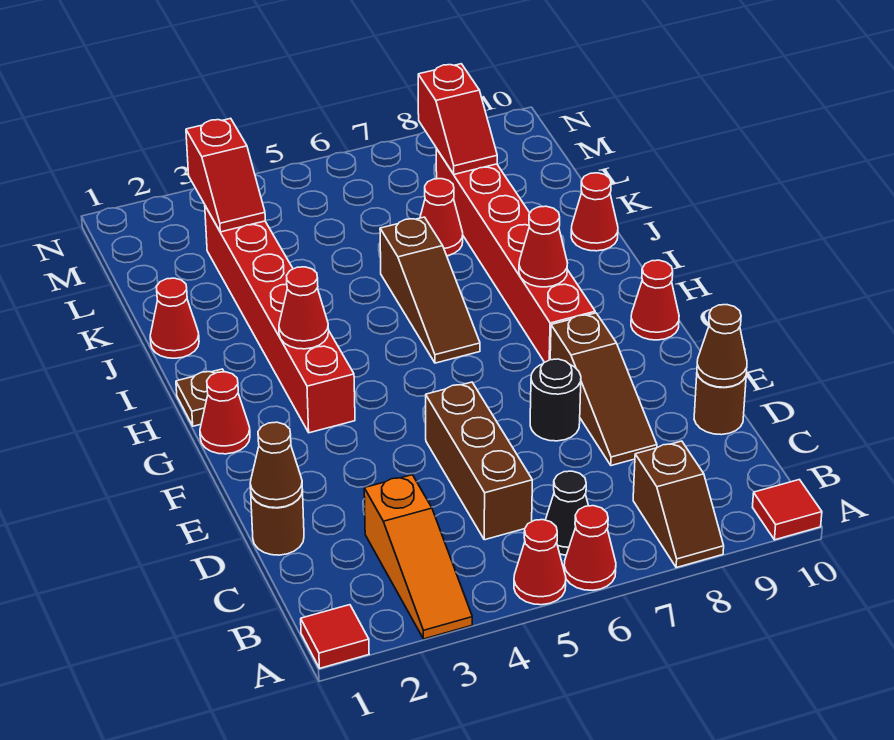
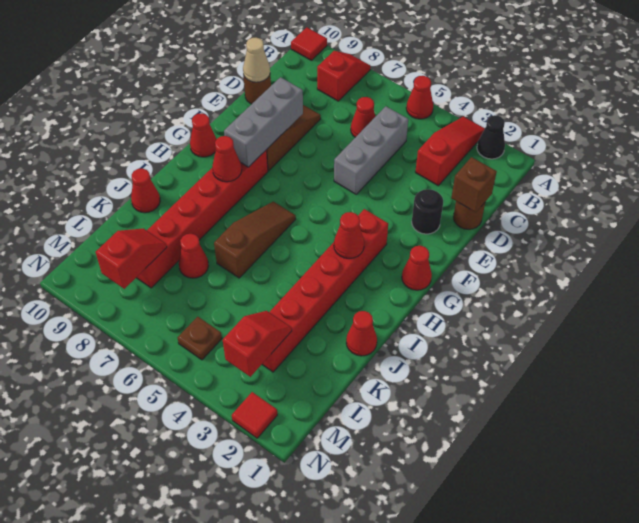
red tile A1 level 1 -> red tile N2 level 1
orange slope A3:C3 level 1 top C -> red slope A3:C3 level 1 top C
red cone A6 level 1 -> red cone C6 level 1
brown slope A8:B8 level 1 top B -> red slope A8:B8 level 1 top B
black cone B6 level 1 -> black cone A2 level 1
brown brick C5:E5 level 1 -> grey brick C5:E5 level 1
brown cone D1 level 2 -> brown brick D1 level 2
brown cone D10 level 2 -> tan cone D10 level 2
black round brick E7 level 1 -> black round brick E2 level 1
none -> grey brick E8:G8 level 2
brown plate H1 level 1 -> brown plate M5 level 1

